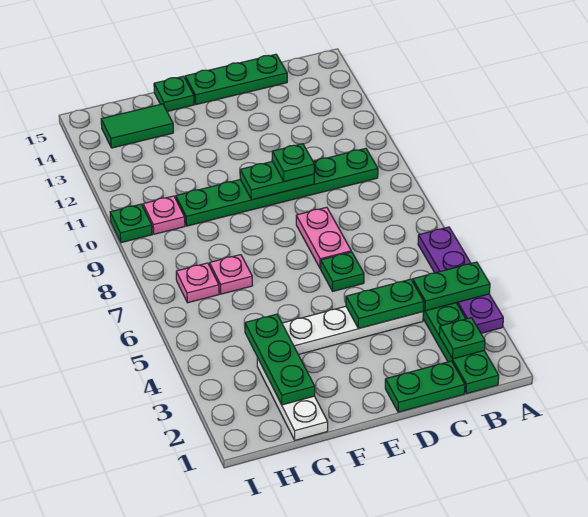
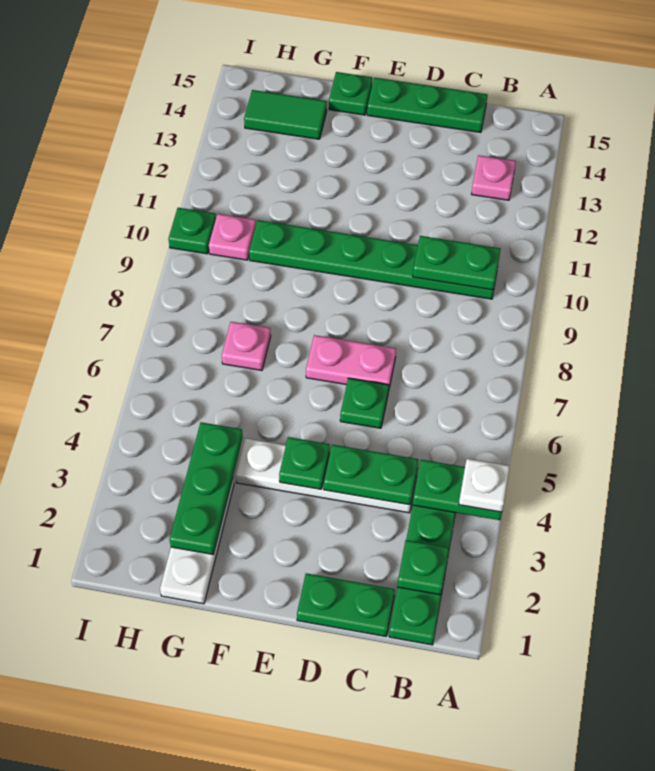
purple plate A3:A6 level 1 -> none
none -> white plate A4 level 3
pink plate D7:D8 level 1 -> pink plate D7:E7 level 1
green plate D10:E10 level 2 -> green plate B10:C10 level 2
green plate D10 level 3 -> green plate E4 level 2
pink plate H7 level 1 -> pink plate B13 level 1

